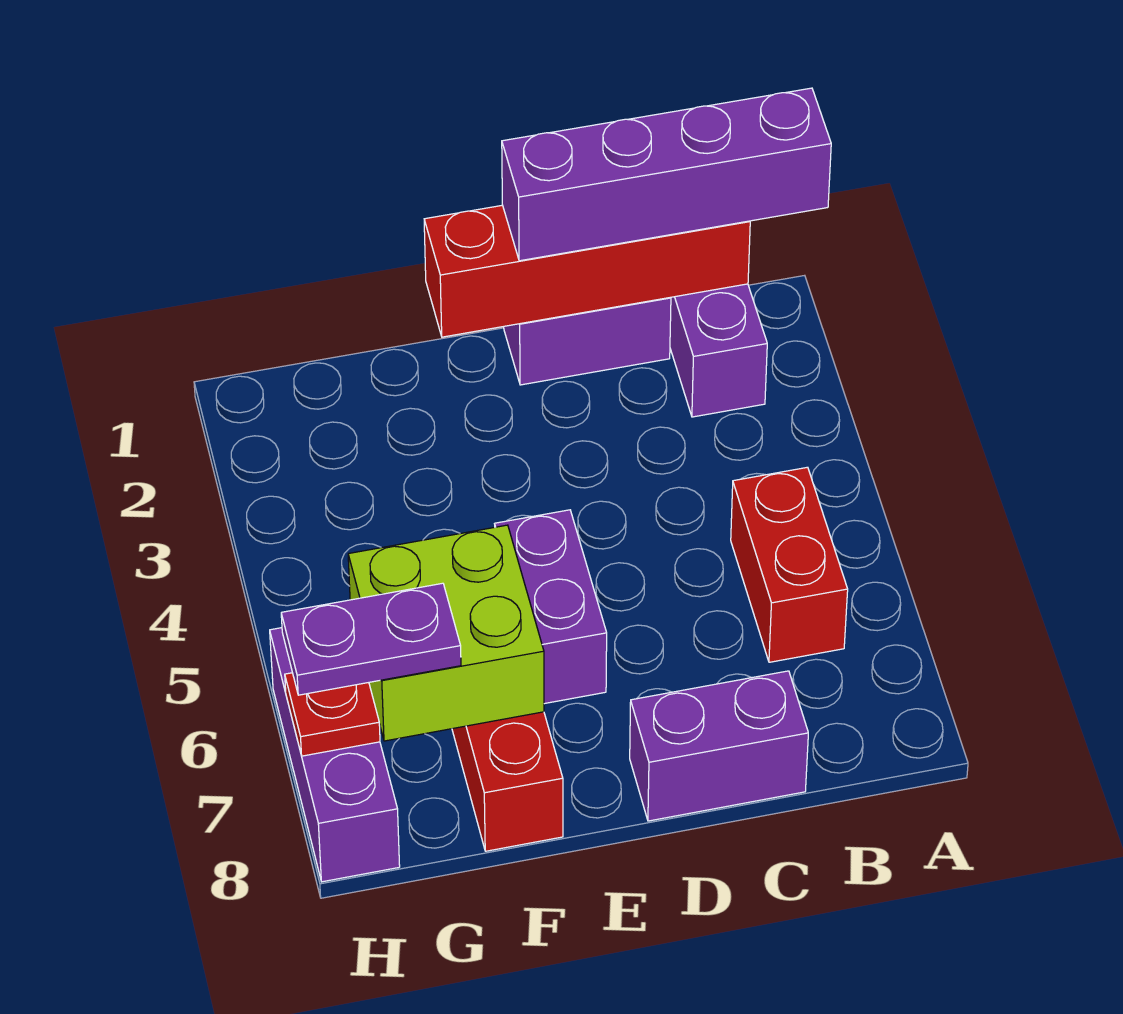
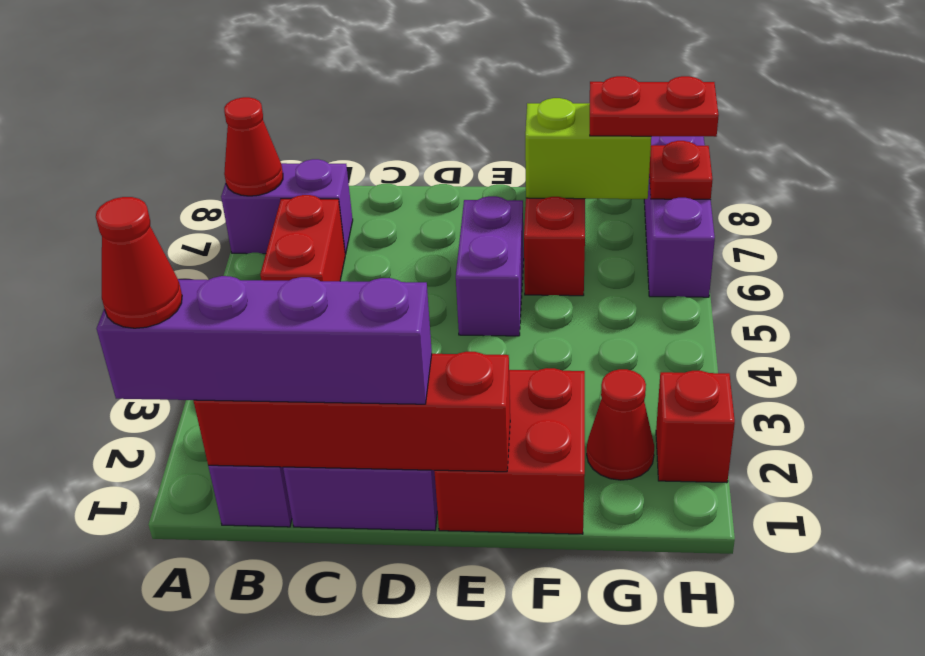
none -> red cone A1 level 4
none -> red cone A7 level 2
purple brick C8:D8 level 1 -> purple brick A7:B7 level 1
none -> red brick E1:F2 level 1
lime brick F6:G7 level 2 -> lime brick F7:G7 level 2
none -> red cone G2 level 1
purple plate G7:H7 level 3 -> red plate G7:H7 level 3
none -> red brick H2 level 1

